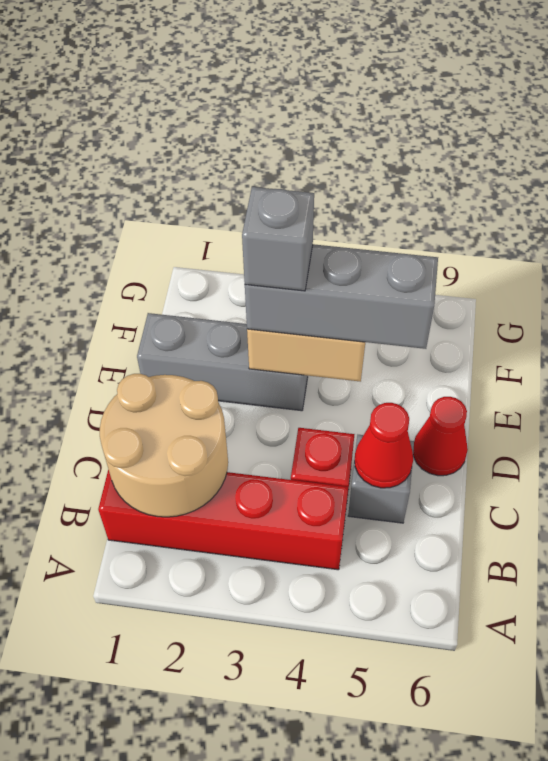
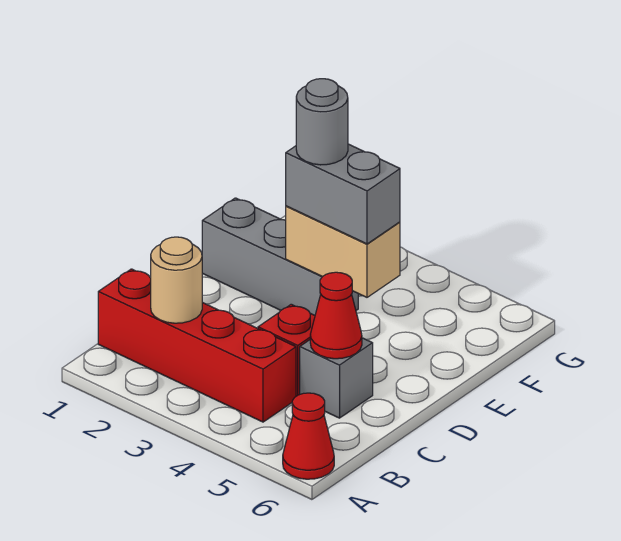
tan round brick B1:C2 level 2 -> tan round brick B2 level 2
red cone D6 level 1 -> red cone A6 level 1
grey brick E3:E5 level 3 -> grey brick E3:E4 level 3
grey brick E3 level 4 -> grey round brick E3 level 4

